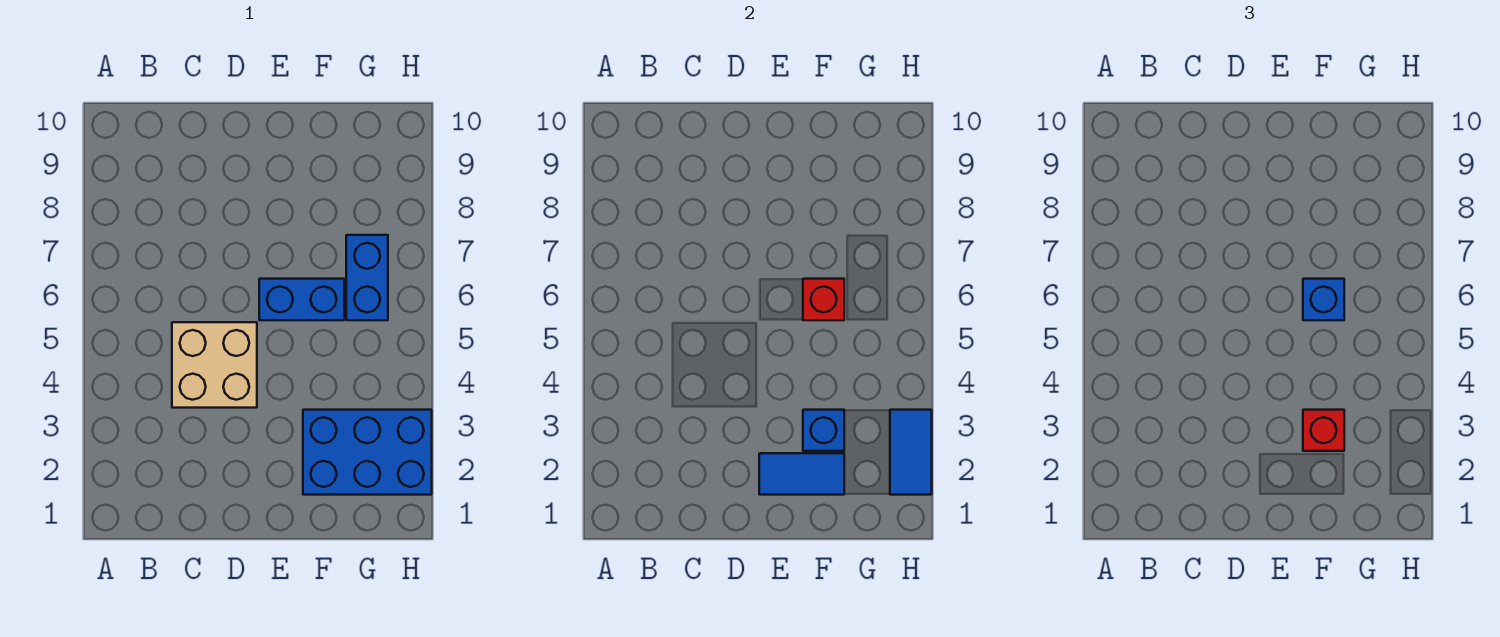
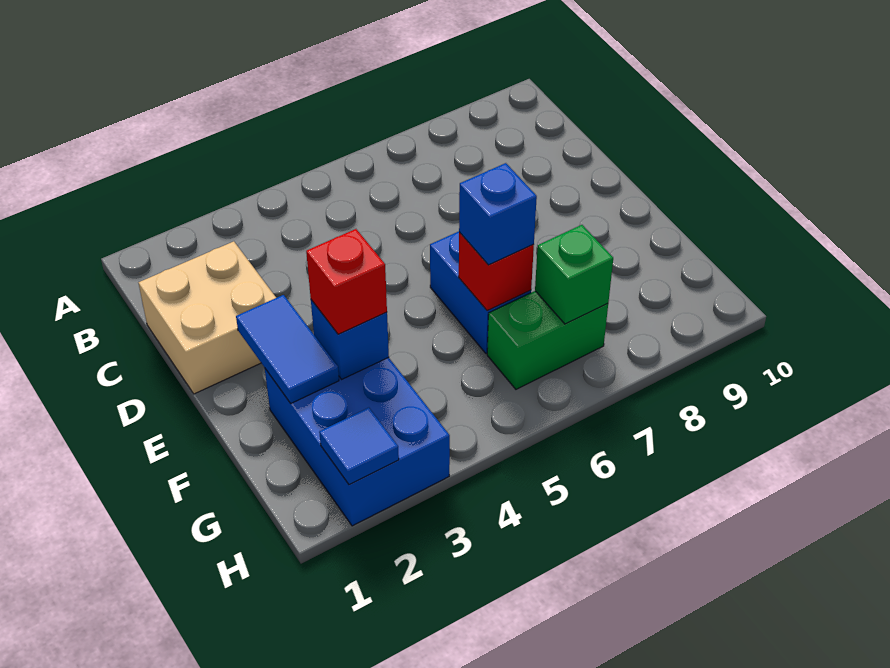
tan brick C4:D5 level 1 -> tan brick C1:D2 level 1
blue brick G6:G7 level 1 -> green brick G6:G7 level 1
none -> green brick G7 level 2
blue tile H2:H3 level 2 -> blue tile H2 level 2

